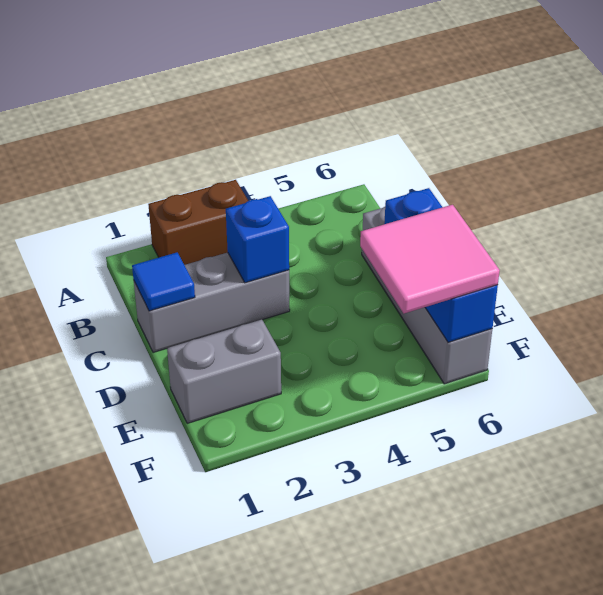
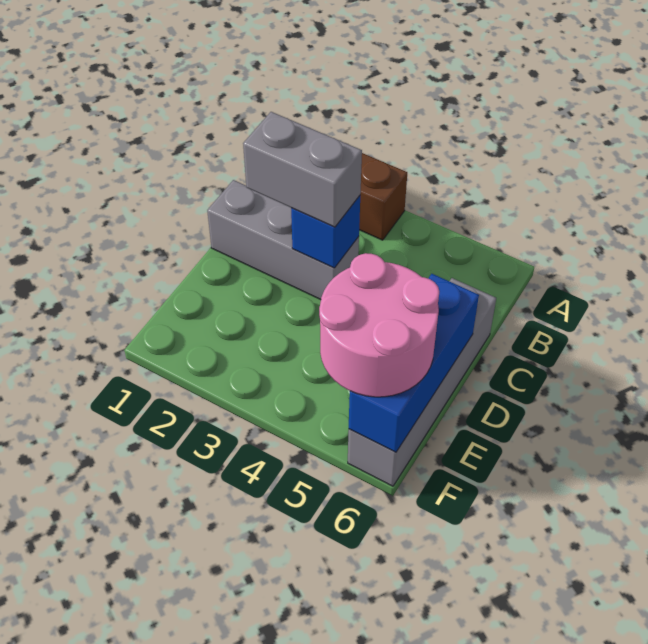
blue tile C1 level 2 -> none
grey brick E1:E2 level 1 -> grey brick C2:C3 level 3
pink tile E5:F6 level 3 -> pink round brick E5:F6 level 3

